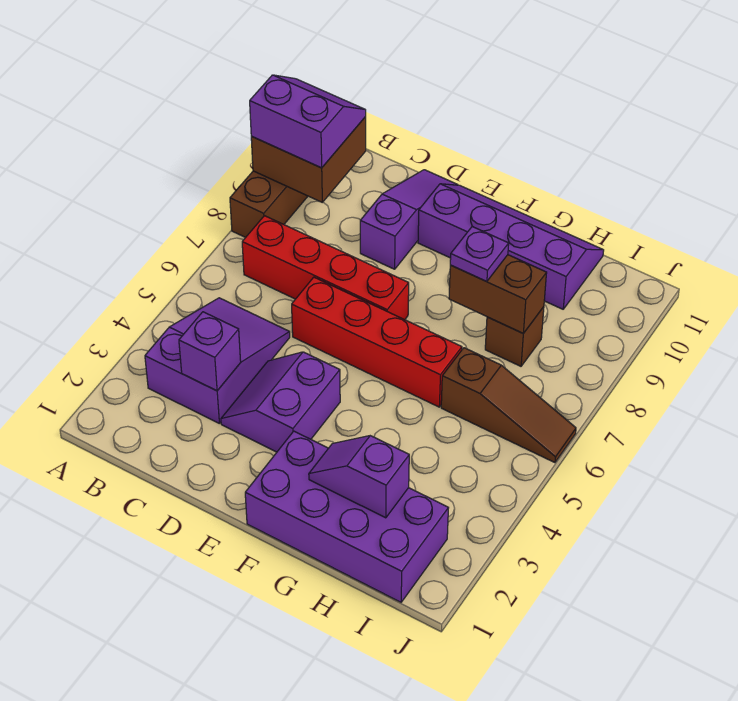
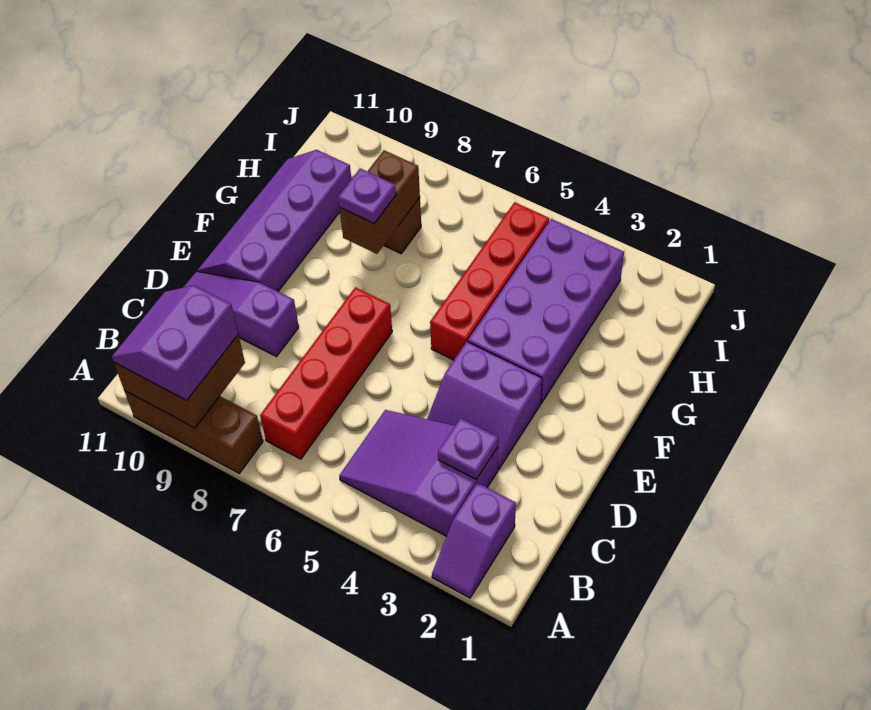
purple brick C3 level 2 -> purple plate C3 level 2
red brick D6:G6 level 1 -> red brick F5:I5 level 1
purple brick F1:I2 level 1 -> purple brick F3:I4 level 1
purple slope G2:H2 level 2 top H -> purple slope A2:B2 level 1 top B
brown slope H6:J6 level 1 top H -> none

